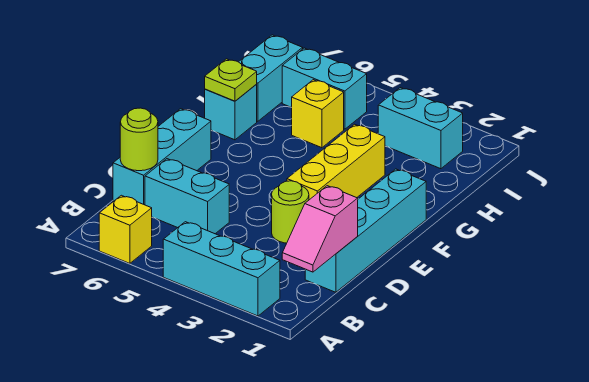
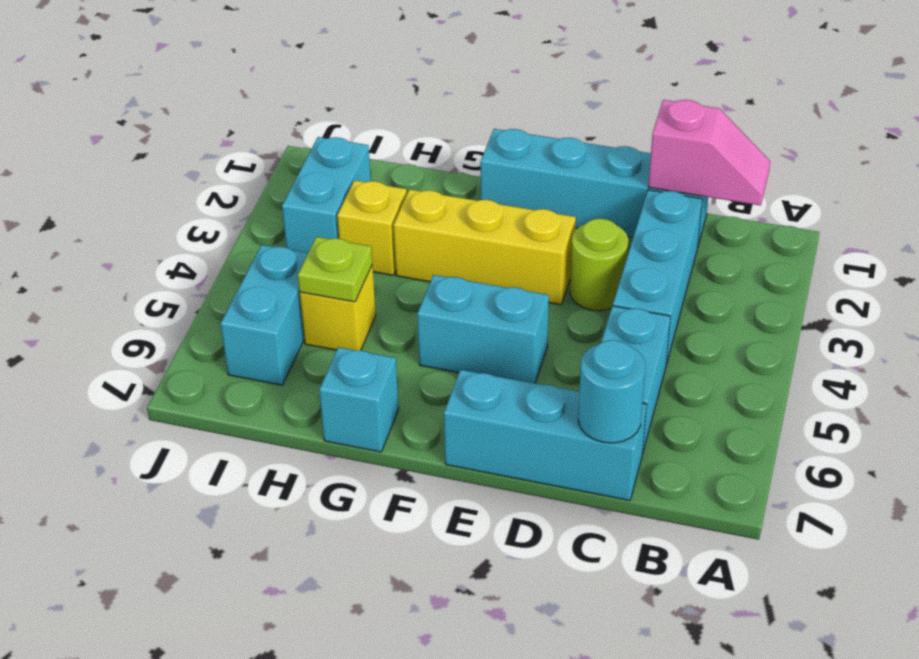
cyan brick A2:A4 level 1 -> cyan brick C2:C4 level 1
yellow brick A6 level 1 -> yellow brick H3 level 1
lime round brick C7 level 2 -> cyan round brick C7 level 2
lime plate G7 level 2 -> lime plate H5 level 2
cyan brick H7:I7 level 1 -> cyan brick E5:F5 level 1

